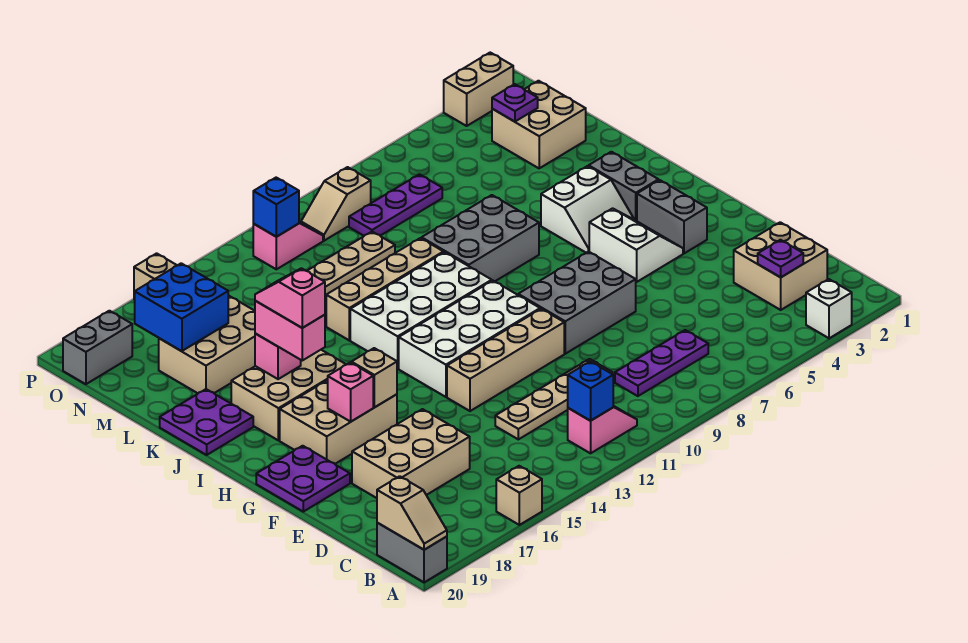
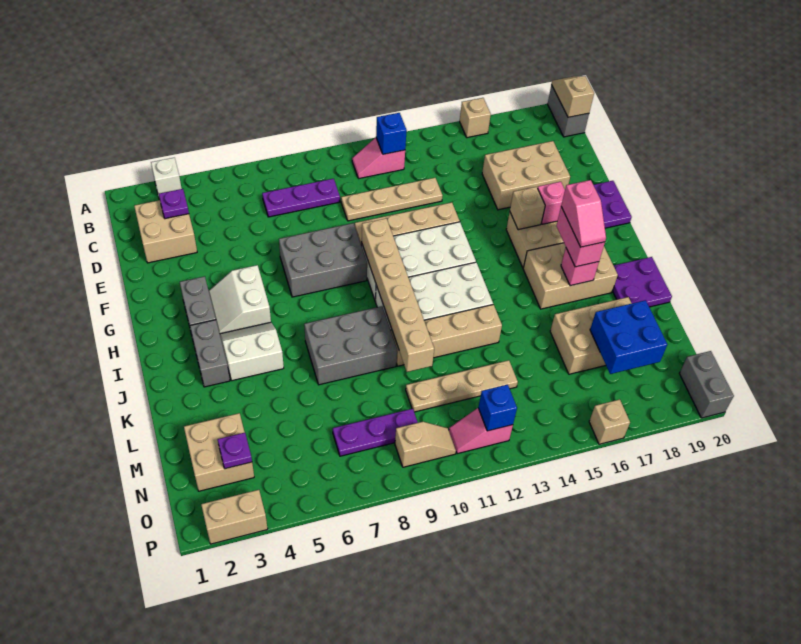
none -> tan brick G10:L10 level 2
grey brick O19:O20 level 1 -> grey brick O20:P20 level 1

